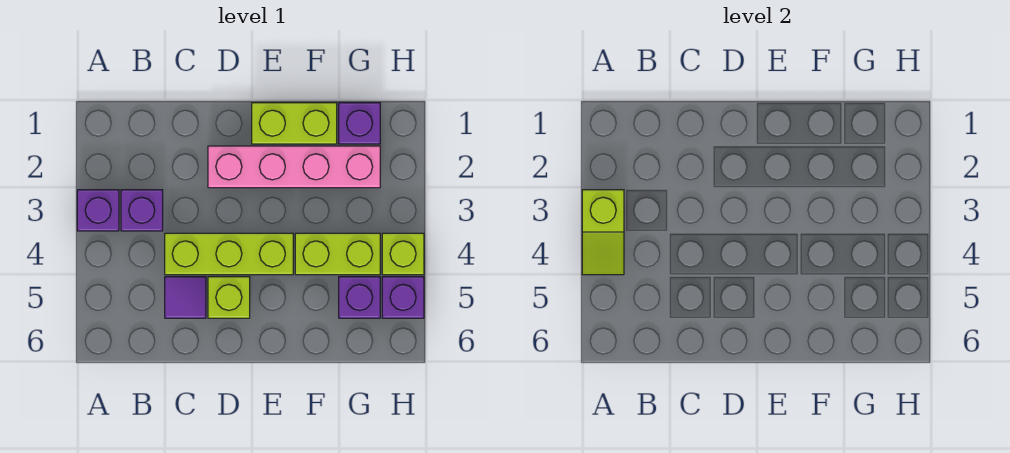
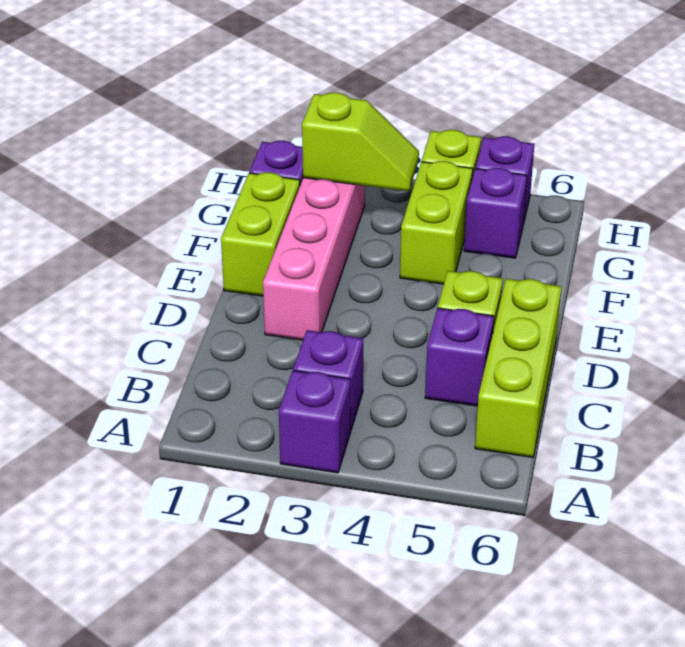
lime slope A3:A4 level 2 top 3 -> lime slope G2:G3 level 2 top 2
lime brick C4:E4 level 1 -> lime brick B6:D6 level 1
purple tile C5 level 1 -> purple brick C5 level 1

